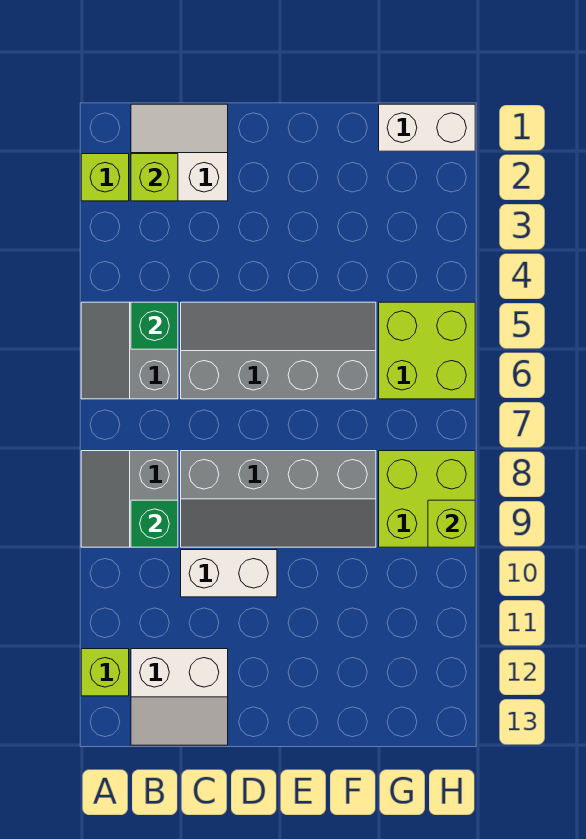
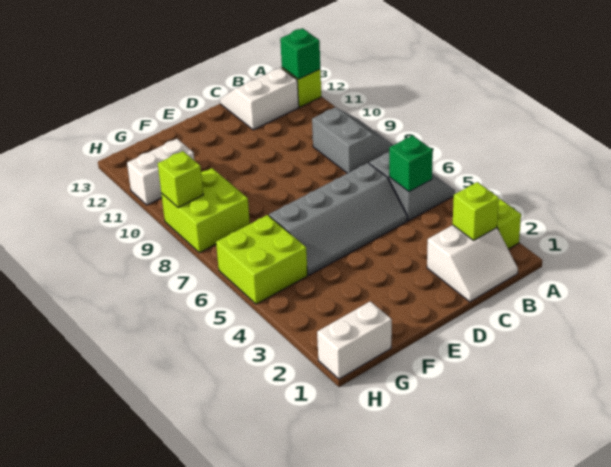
green brick B9 level 2 -> green brick A12 level 2
grey slope C8:F9 level 1 top 8 -> none
white brick C10:D10 level 1 -> white brick G11:H11 level 1

